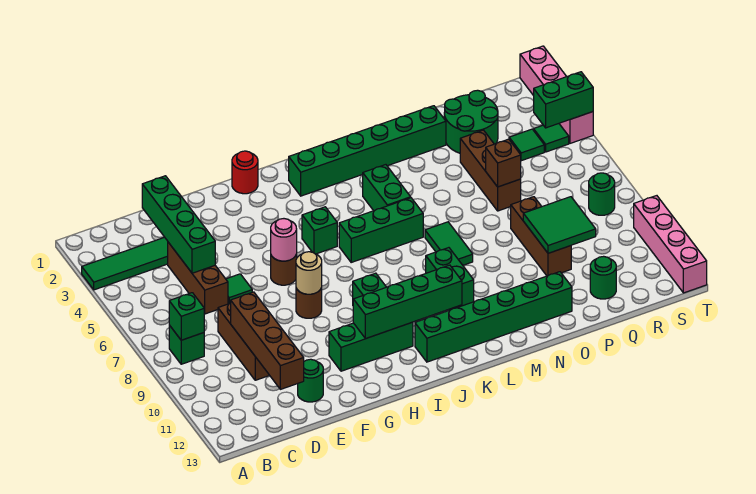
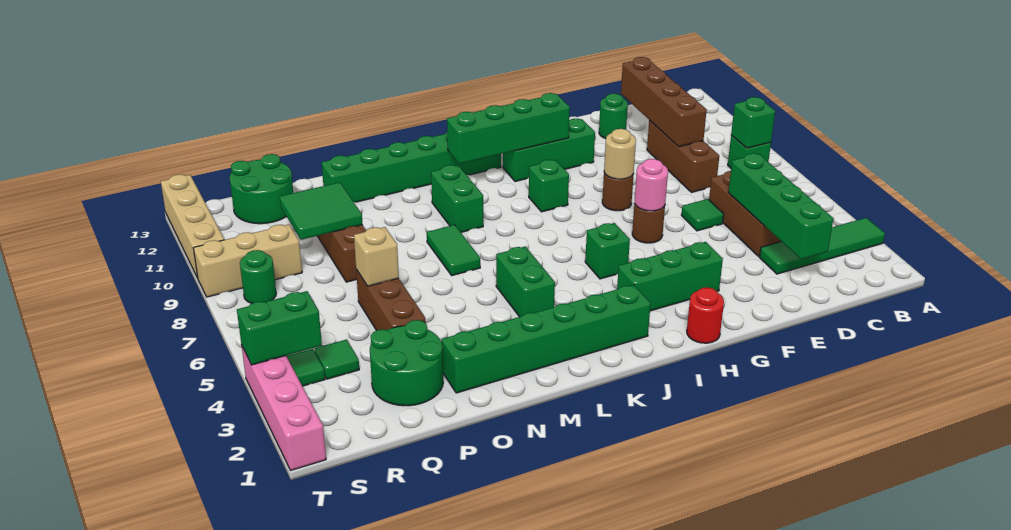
green brick J6:L6 level 1 -> green brick G3:I3 level 1
brown brick P6 level 2 -> tan brick P6 level 2
green round brick Q12 level 1 -> green round brick Q12:R13 level 1
none -> tan brick R9:T9 level 1
pink brick T10:T13 level 1 -> tan brick T10:T13 level 1

